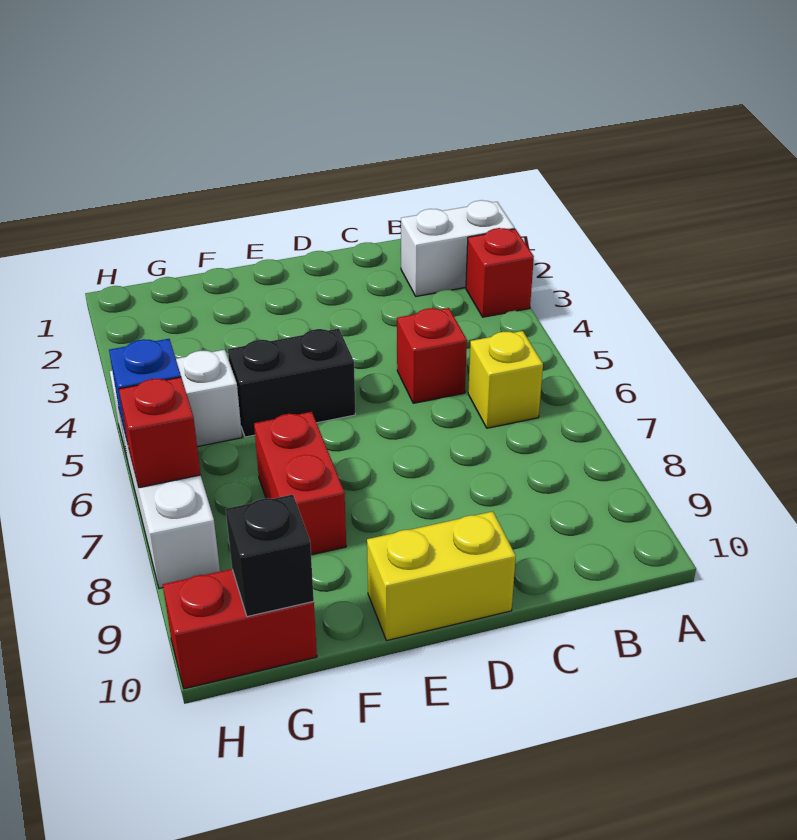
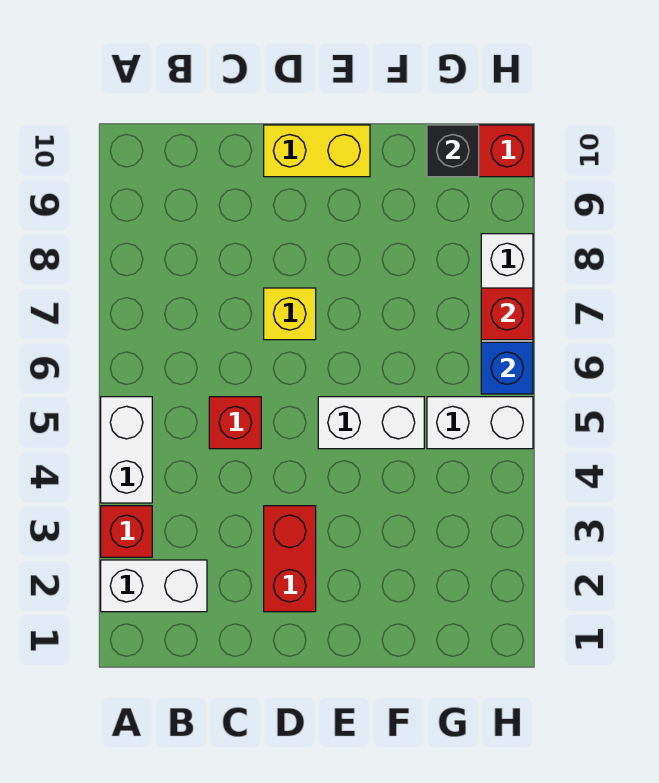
none -> white brick A4:A5 level 1
yellow brick B6 level 1 -> yellow brick D7 level 1
black brick E5:F5 level 1 -> white brick E5:F5 level 1
red brick F7:F8 level 1 -> red brick D2:D3 level 1

